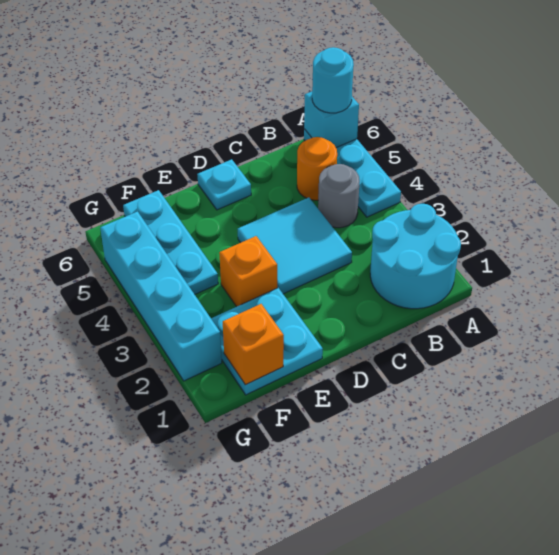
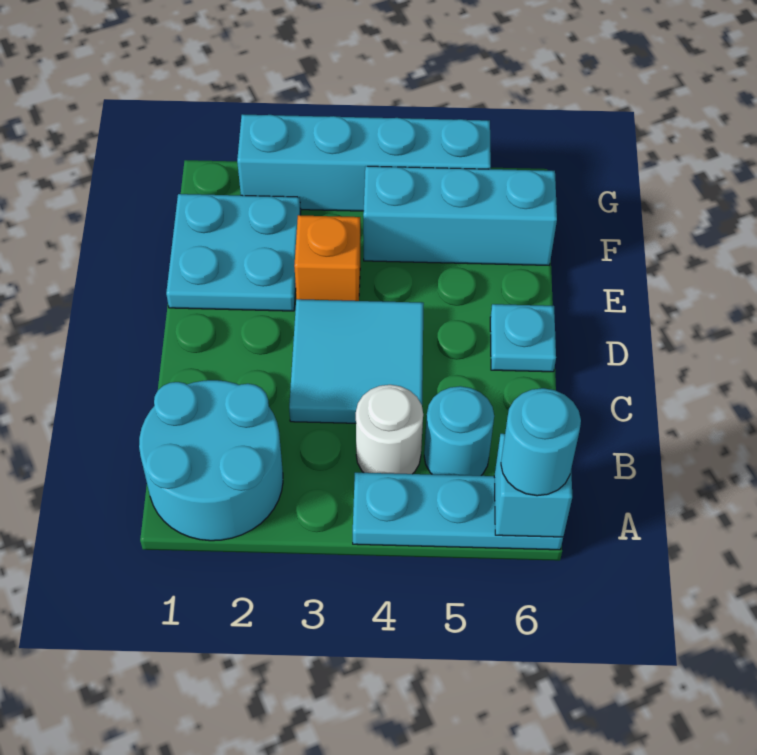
grey round brick B4 level 1 -> white round brick B4 level 1
orange round brick B5 level 1 -> cyan round brick B5 level 1
orange brick F1 level 2 -> none
cyan plate F4:F6 level 1 -> cyan brick F4:F6 level 1

